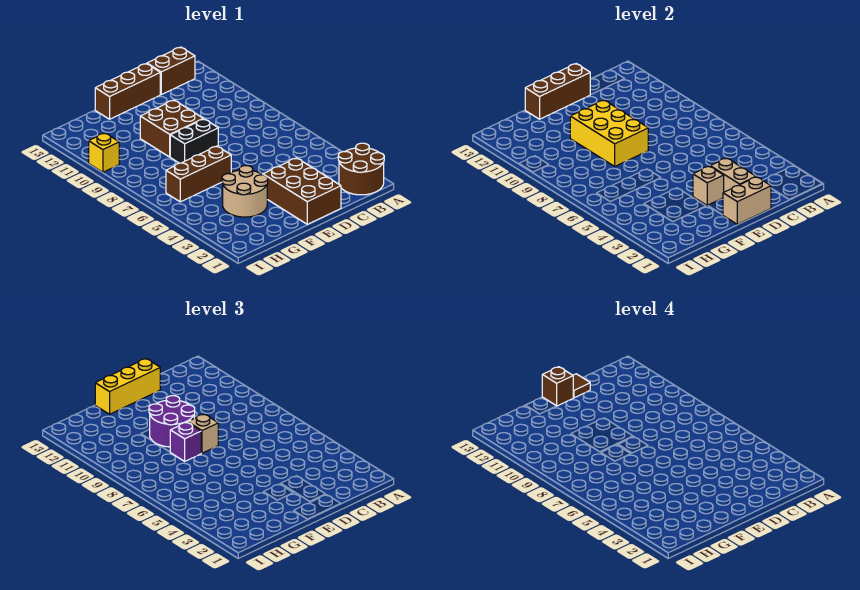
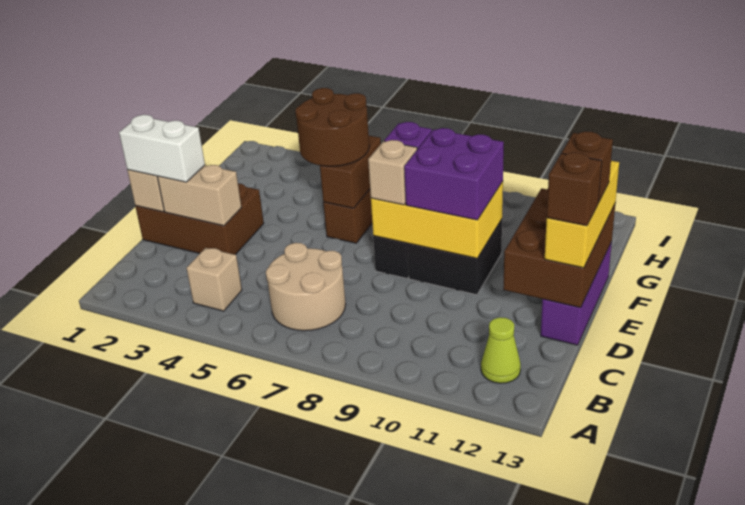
brown round brick A1:B2 level 1 -> brown round brick F5:G6 level 3
none -> lime cone B12 level 1
brown brick B13:C13 level 1 -> brown brick F6:G6 level 2
none -> white brick D1:D2 level 3
brown brick D13:F13 level 1 -> purple brick D13:F13 level 1
brown brick D13:F13 level 2 -> brown brick D12:F13 level 2
brown tile D13 level 4 -> brown brick D13 level 4
tan brick E3 level 2 -> tan brick B4 level 1
brown brick E9:F10 level 1 -> black brick E9:F10 level 1
purple round brick E9:F10 level 3 -> purple brick E9:F10 level 3
tan round brick F3:G4 level 1 -> tan round brick B6:C7 level 1
yellow brick I10 level 1 -> none

